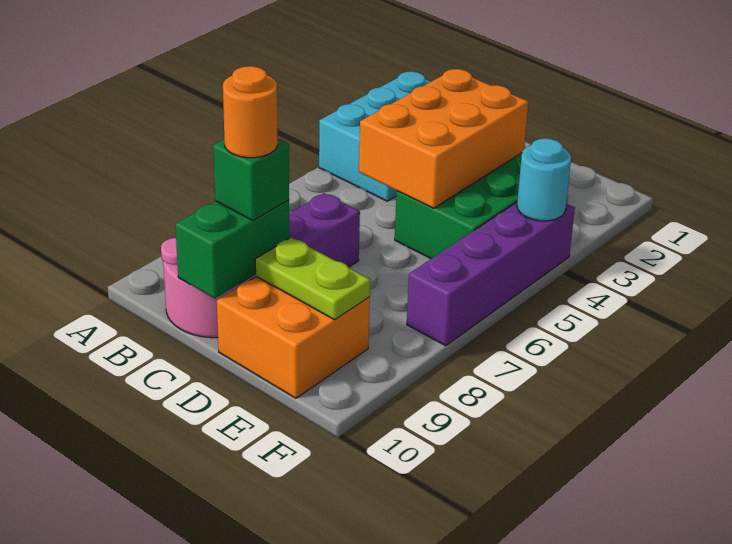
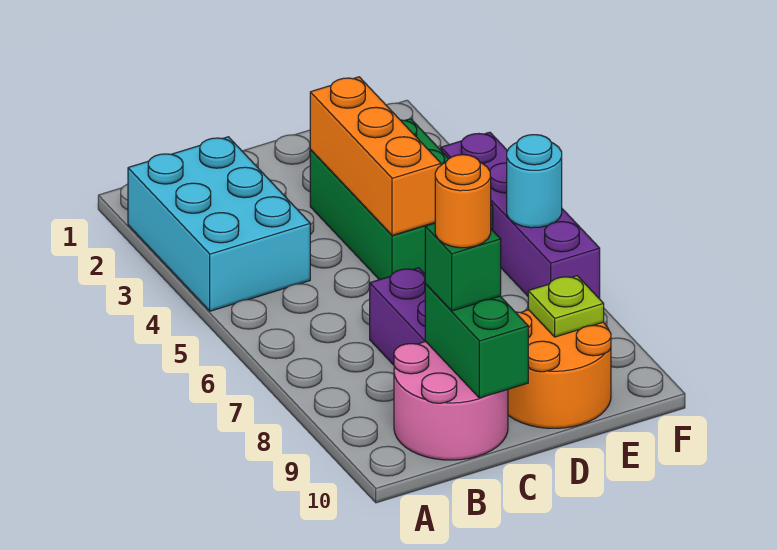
orange brick C3:D5 level 2 -> orange brick D3:D5 level 2
orange brick D9:E10 level 1 -> orange round brick D9:E10 level 1
lime plate D9:E9 level 2 -> lime plate E9 level 2
cyan round brick F4 level 2 -> cyan round brick F6 level 2

